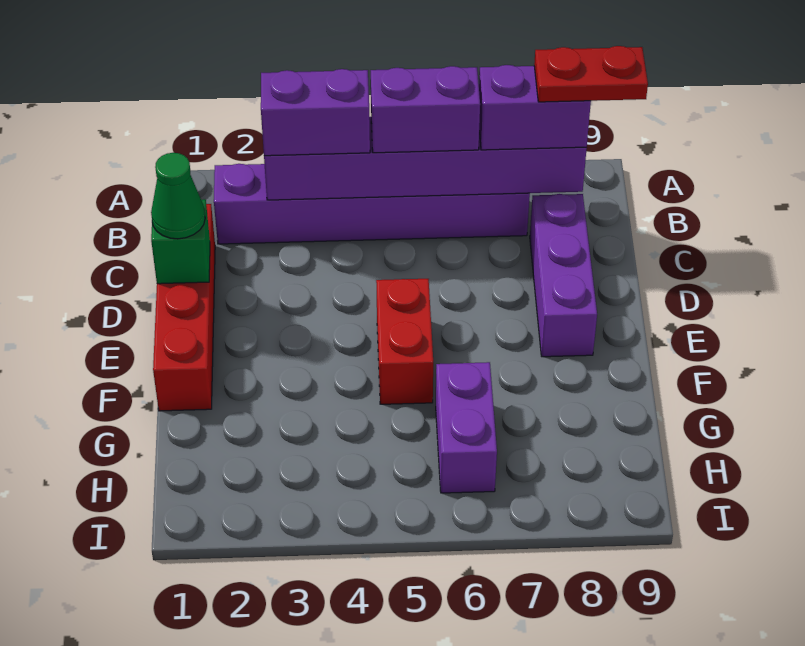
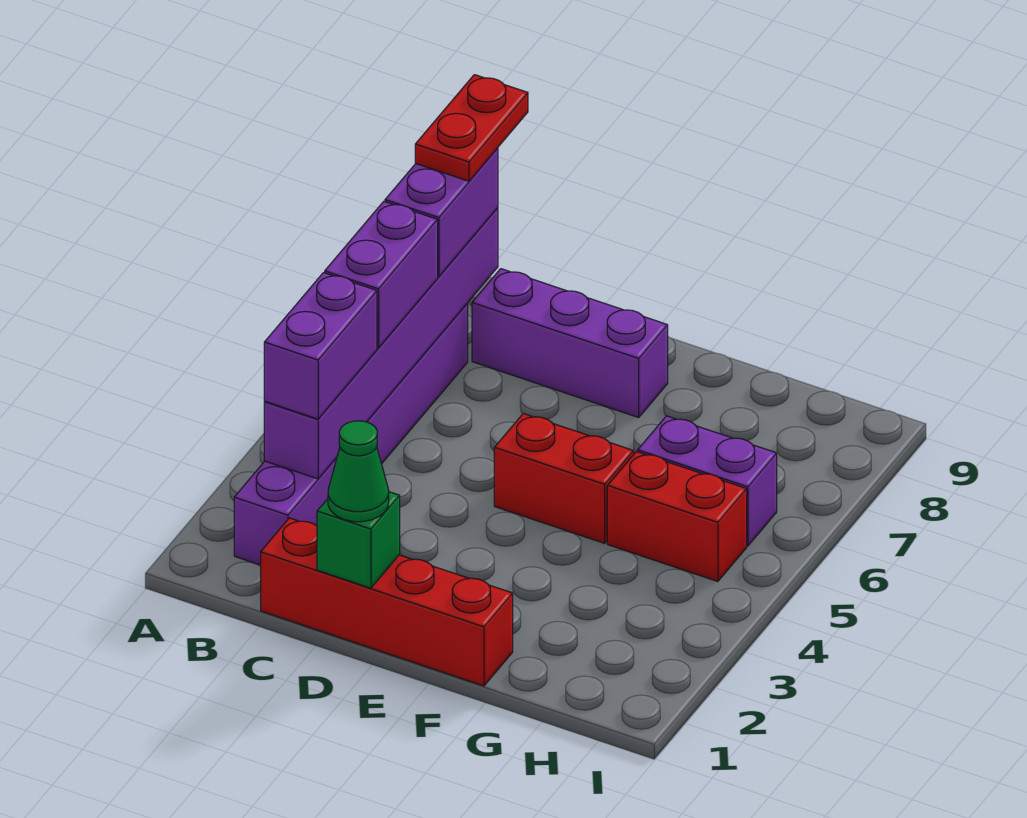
none -> red brick G5:H5 level 1

